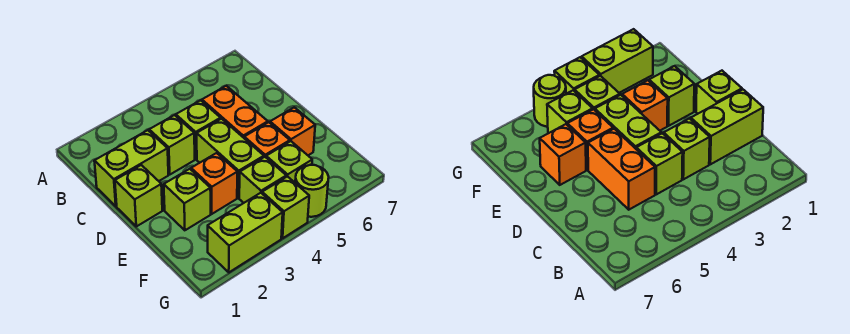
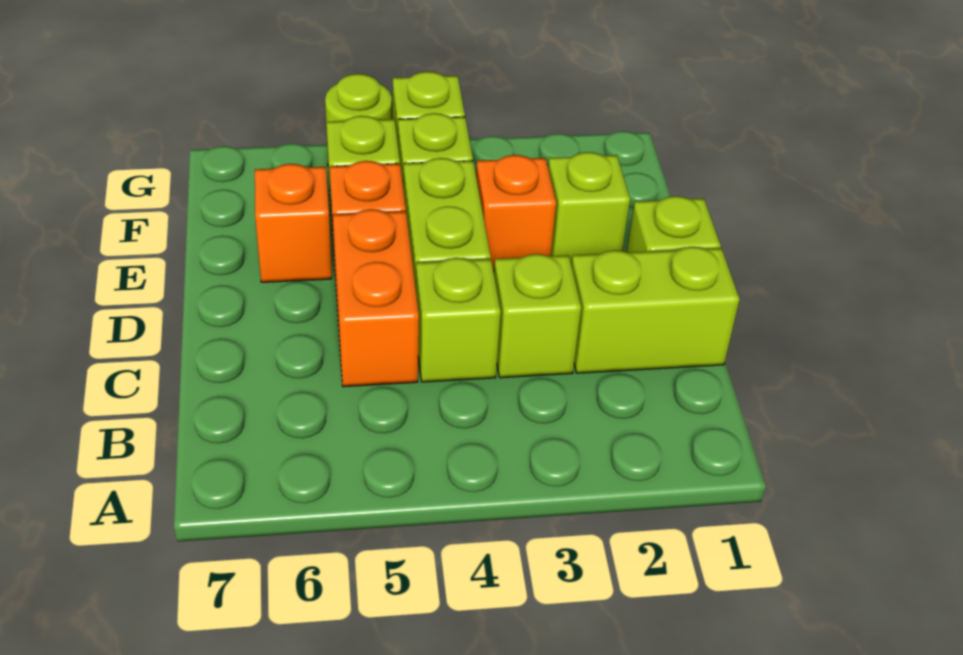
lime brick G2:G3 level 1 -> none

